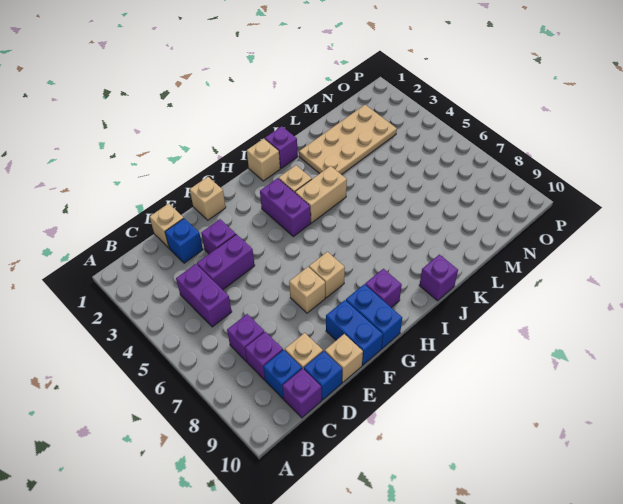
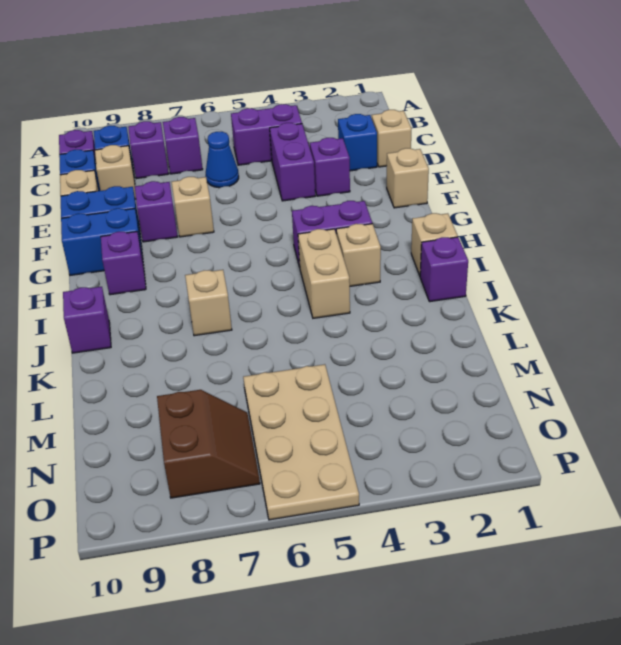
none -> blue cone D6 level 1
none -> purple brick F8 level 1
tan brick G7 level 1 -> tan brick J7 level 1
tan plate K2:N3 level 1 -> tan plate M5:P6 level 1
none -> brown slope N7:O8 level 1 top 8

